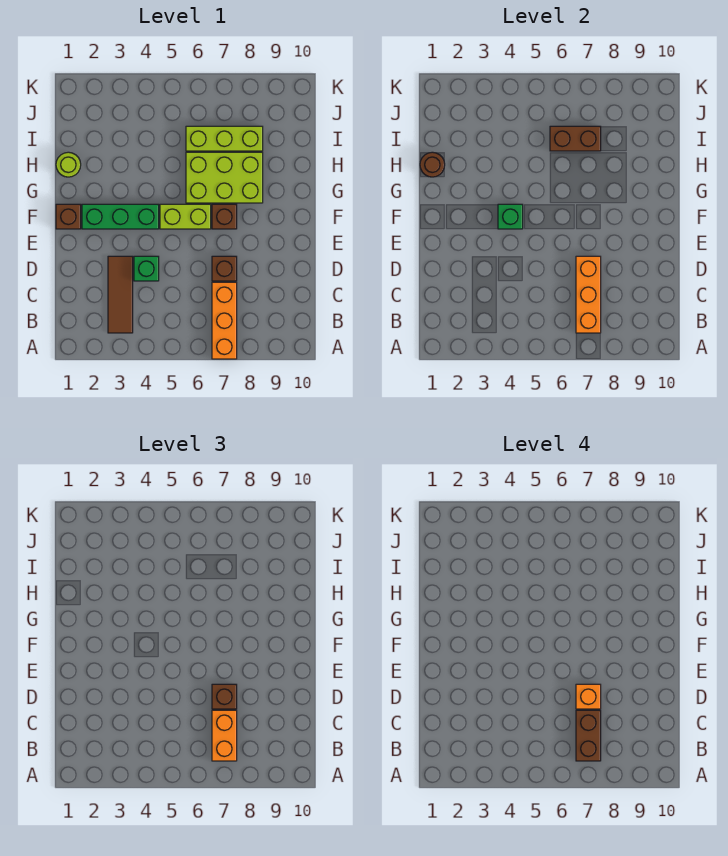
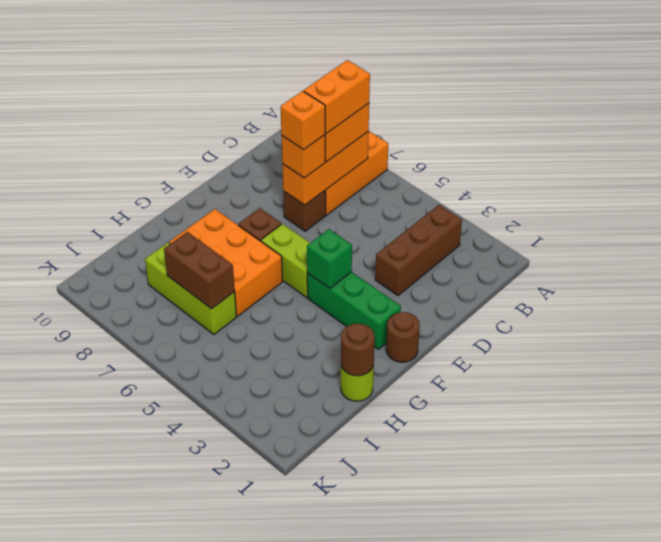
brown tile B3:D3 level 1 -> brown brick B3:D3 level 1
brown brick B7:C7 level 4 -> orange brick B7:C7 level 4
green brick D4 level 1 -> none
brown brick D7 level 3 -> orange brick D7 level 3
brown brick F1 level 1 -> brown round brick F1 level 1
lime brick G6:H8 level 1 -> orange brick G6:H8 level 1

